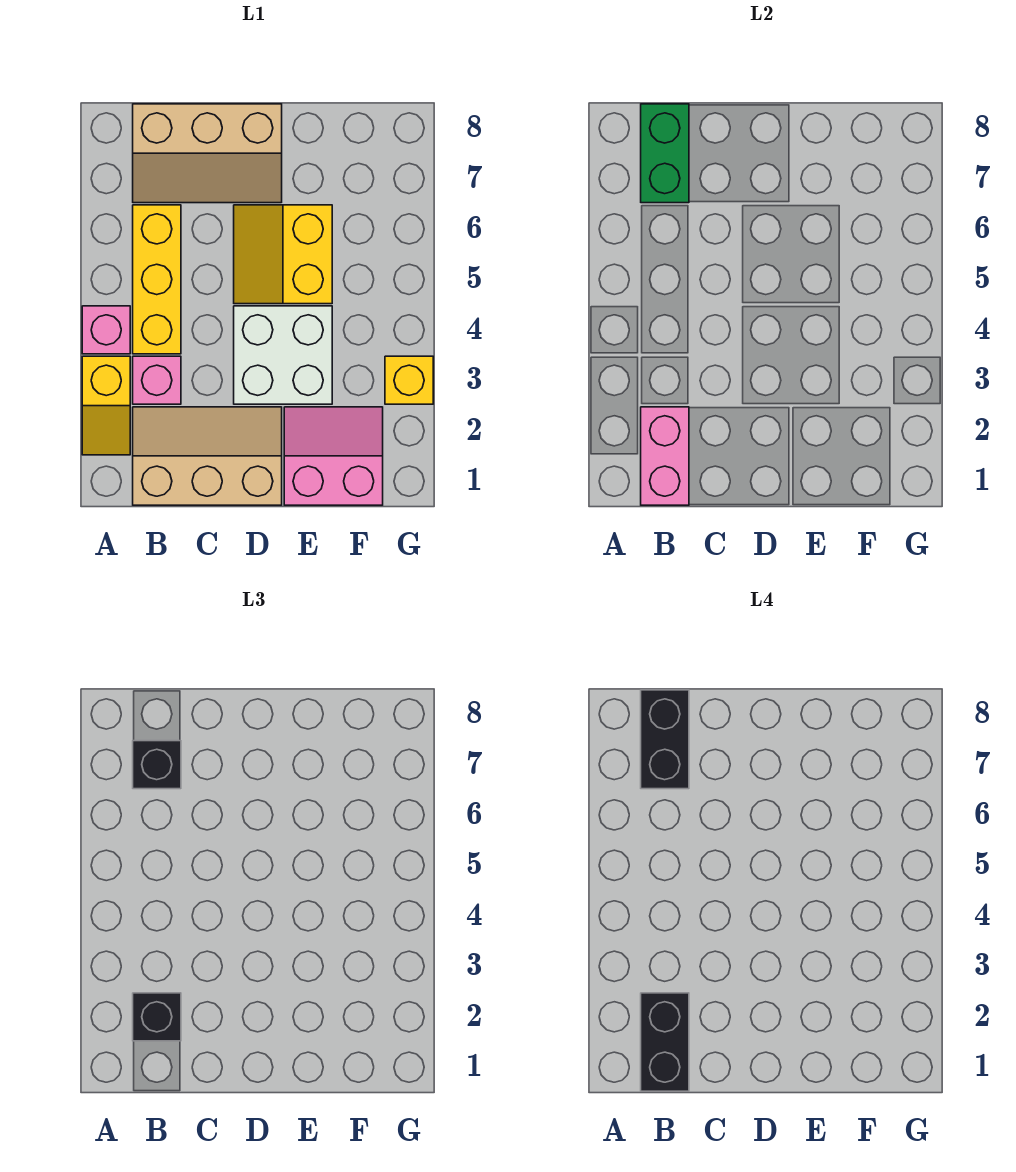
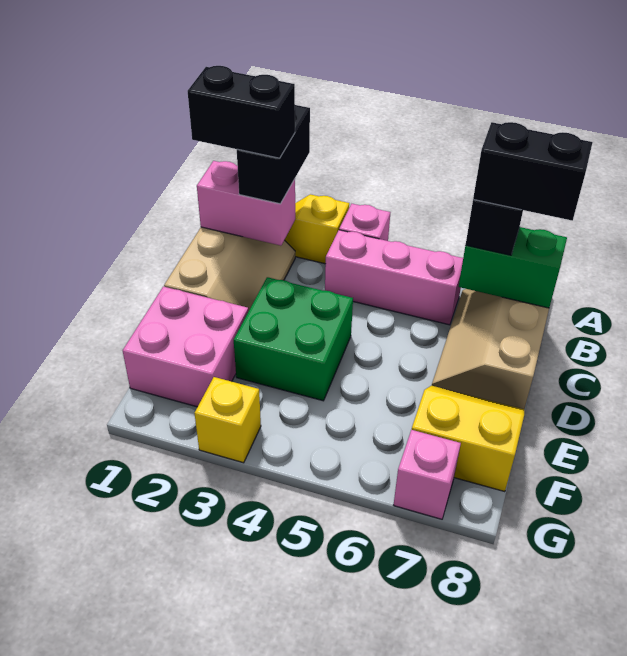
black brick B2 level 3 -> black brick A2:B2 level 3
pink brick B3 level 1 -> pink brick G7 level 1
yellow brick B4:B6 level 1 -> pink brick B4:B6 level 1
white brick D3:E4 level 1 -> green brick D3:E4 level 1
yellow slope D5:E6 level 1 top E -> yellow slope E7:F8 level 1 top F
pink slope E1:F2 level 1 top 1 -> pink brick E1:F2 level 1

